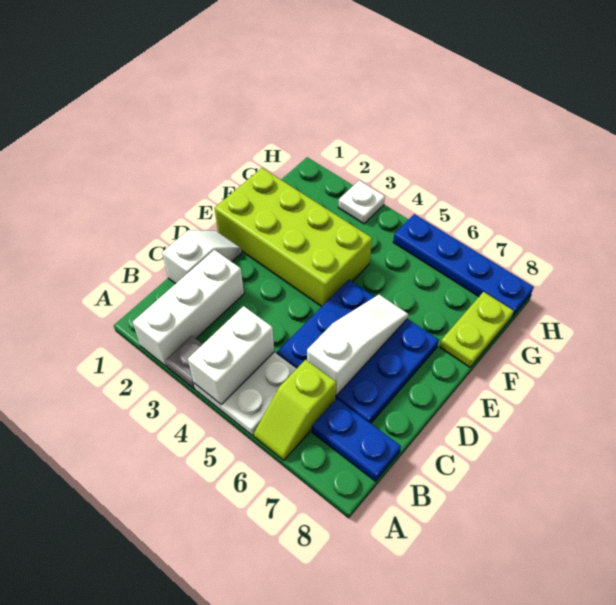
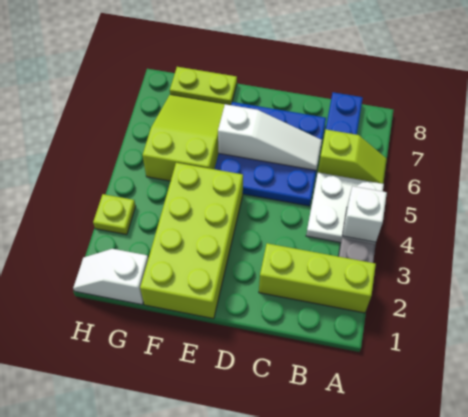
white brick A2:C2 level 1 -> lime brick A2:C2 level 1
white brick A4:B4 level 2 -> white brick A4 level 2
white slope C1:D1 level 1 top C -> white slope G1:H1 level 1 top G
white slope C6:E6 level 2 top C -> white slope C6:E6 level 2 top E
none -> lime slope F5:G7 level 1 top 5
white plate H3 level 1 -> lime plate H3 level 1
blue plate H5:H8 level 1 -> none

